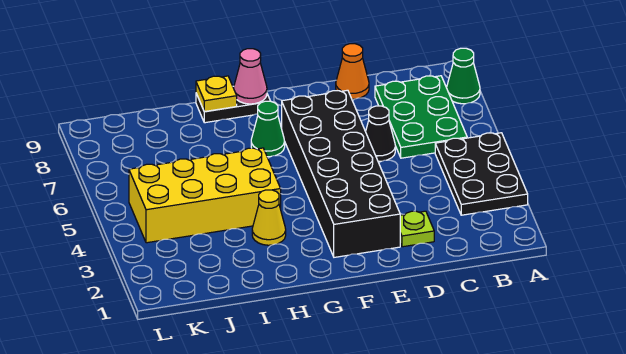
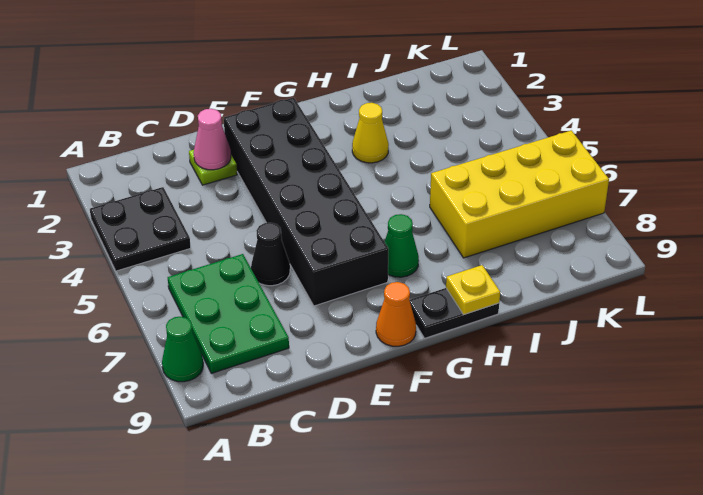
black plate A3:B5 level 1 -> black plate A3:B4 level 1
orange cone D9 level 1 -> orange cone F9 level 1
pink cone G9 level 2 -> pink cone D2 level 2
yellow brick H4:K5 level 1 -> yellow brick I6:L7 level 1

